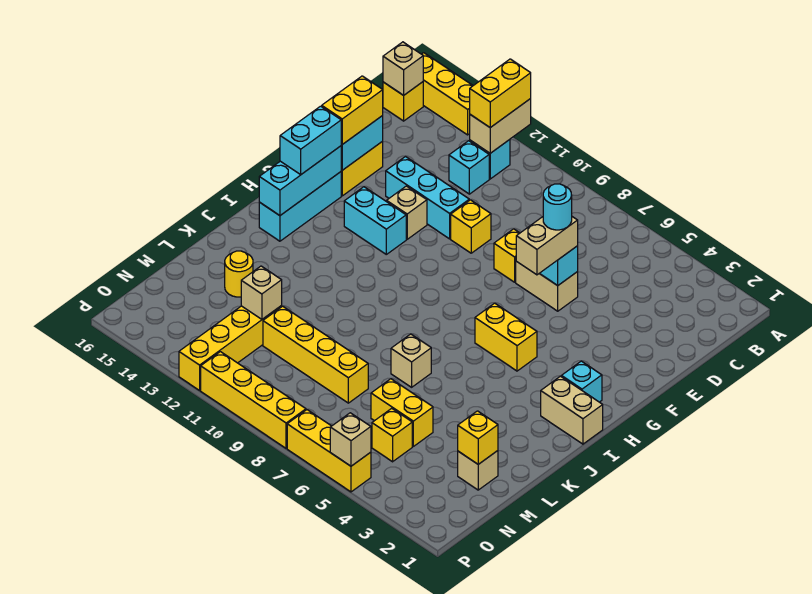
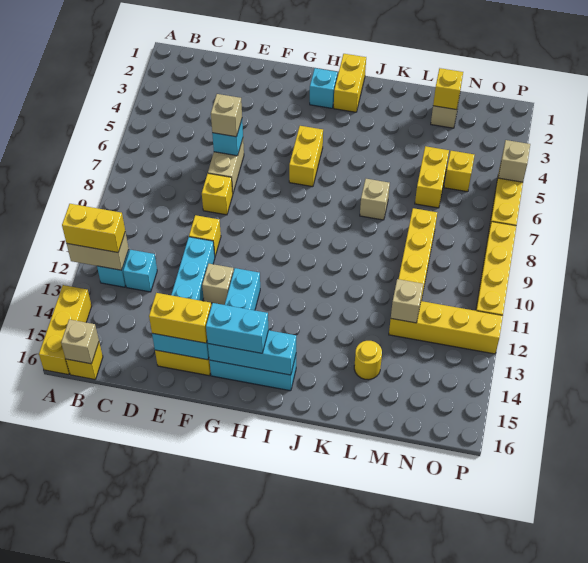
tan brick E6:F6 level 3 -> tan brick E6 level 3
cyan round brick E6 level 4 -> none
tan brick I1:I2 level 1 -> yellow brick I1:I2 level 1

